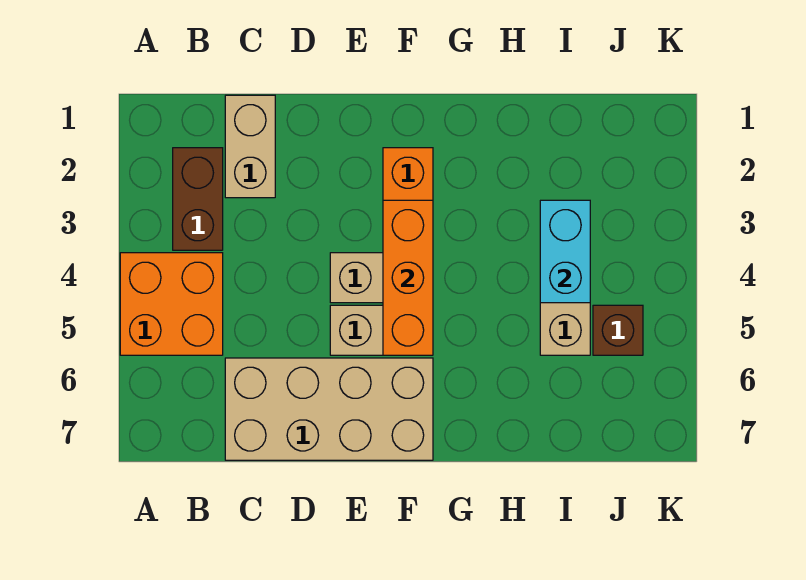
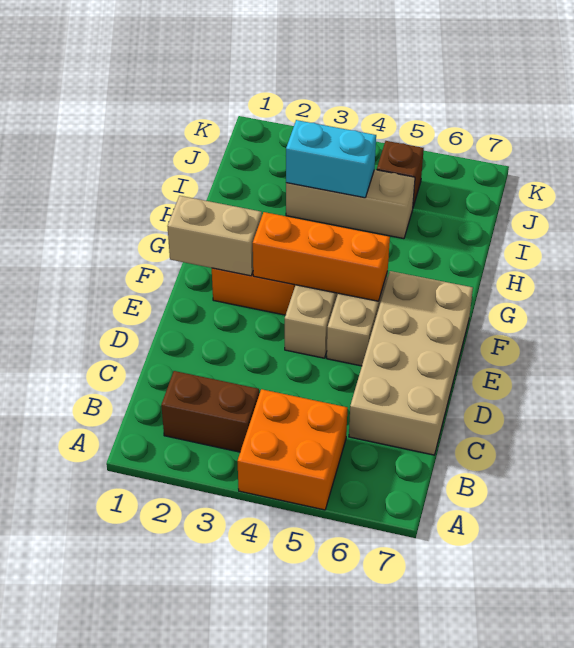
tan brick C1:C2 level 1 -> tan brick F1:F2 level 2

